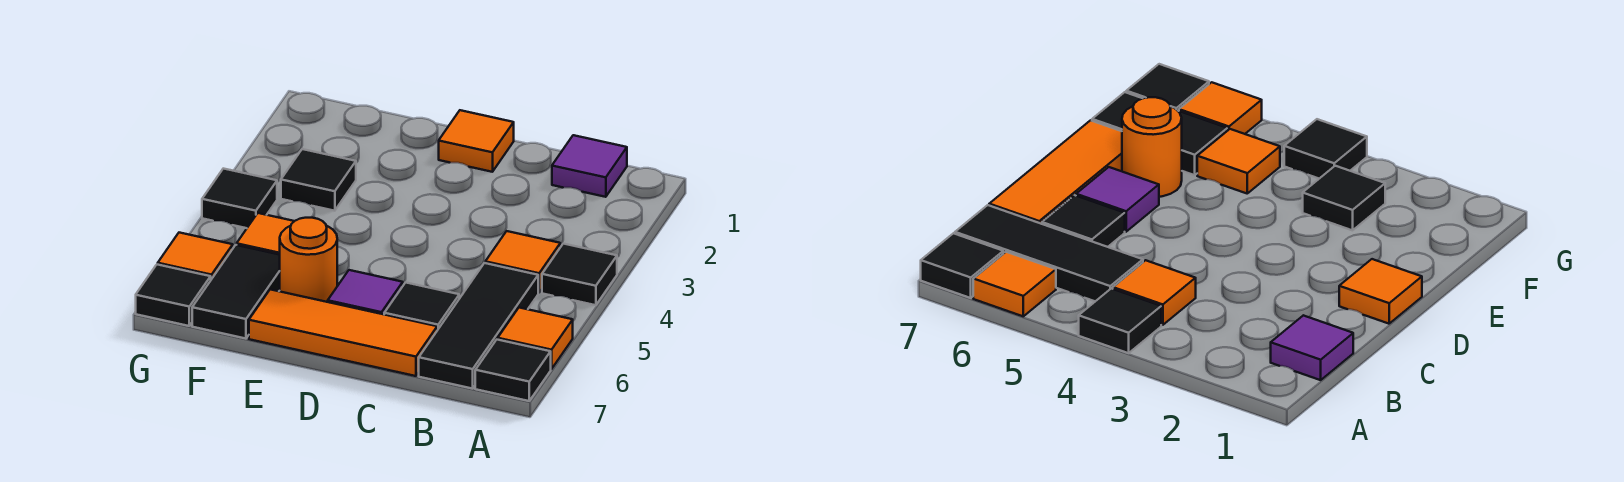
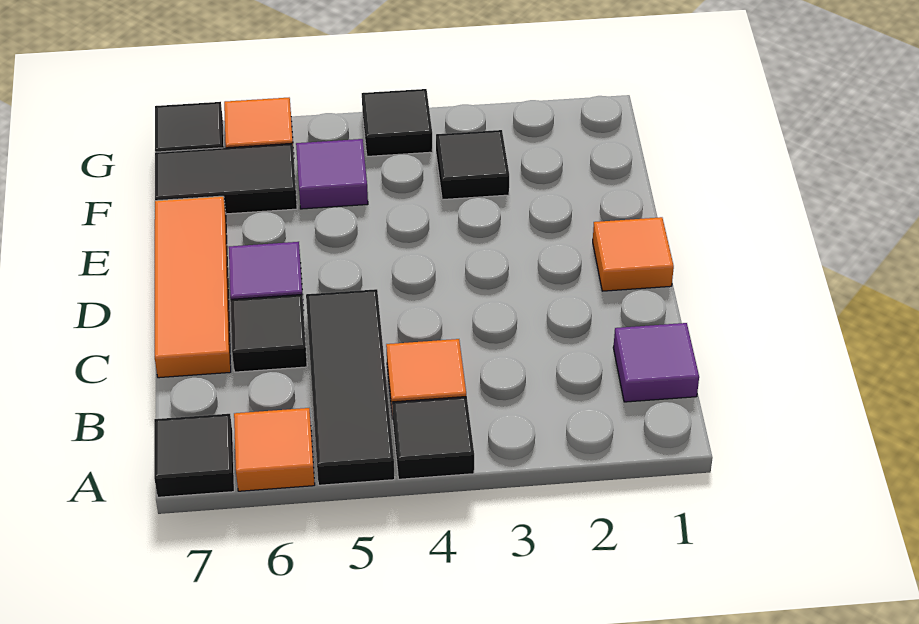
black tile B5:B7 level 1 -> black tile A5:C5 level 1
orange round brick E6 level 1 -> none
orange tile F5 level 1 -> purple tile F5 level 1

